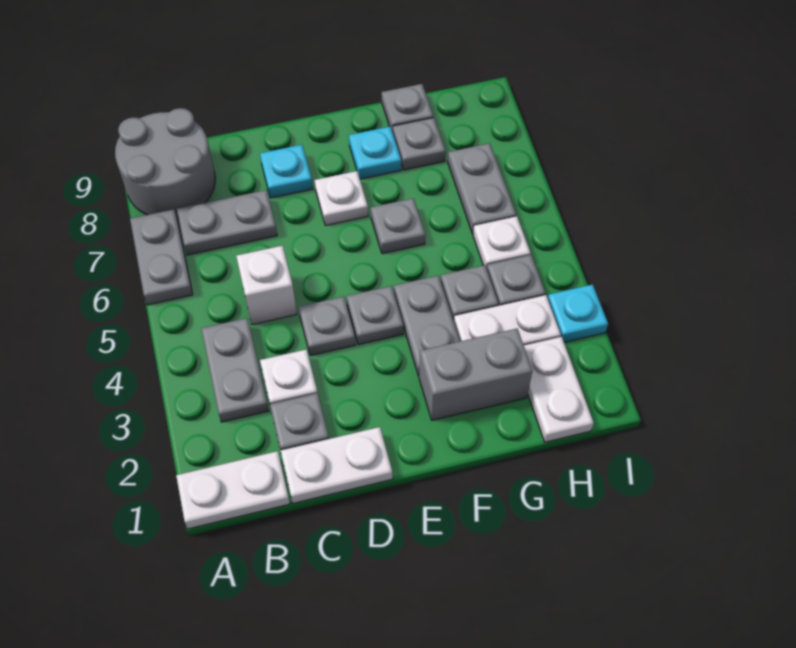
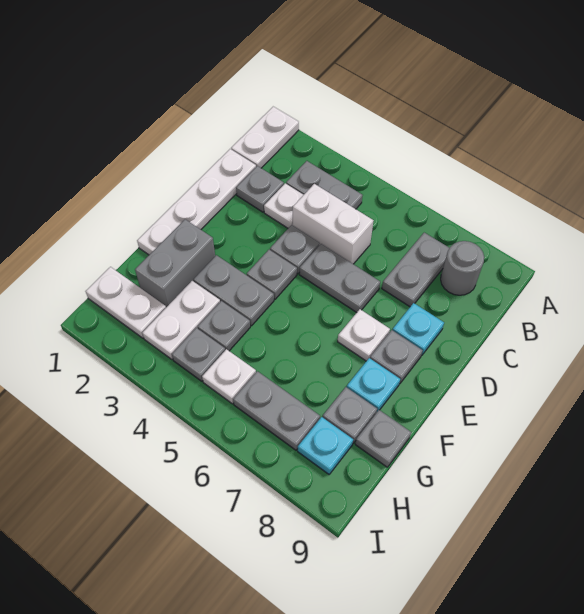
grey plate A6:A7 level 1 -> grey plate D5:D6 level 1
grey round brick A8:B9 level 1 -> grey round brick B8 level 1
white plate C1:D1 level 1 -> white plate C1:F1 level 1
white brick C5 level 1 -> white brick C4:C5 level 1
grey plate F6 level 1 -> grey plate E8 level 1
cyan plate I3 level 1 -> cyan plate H8 level 1

